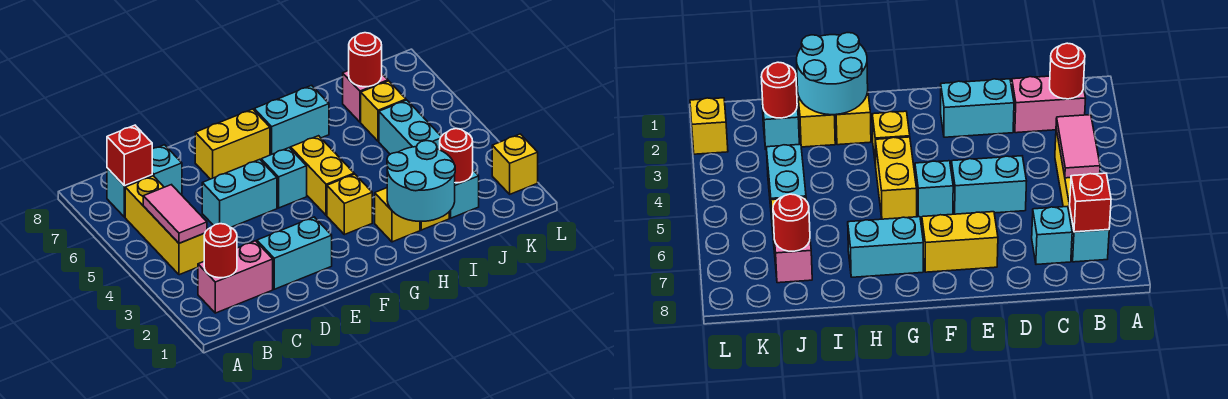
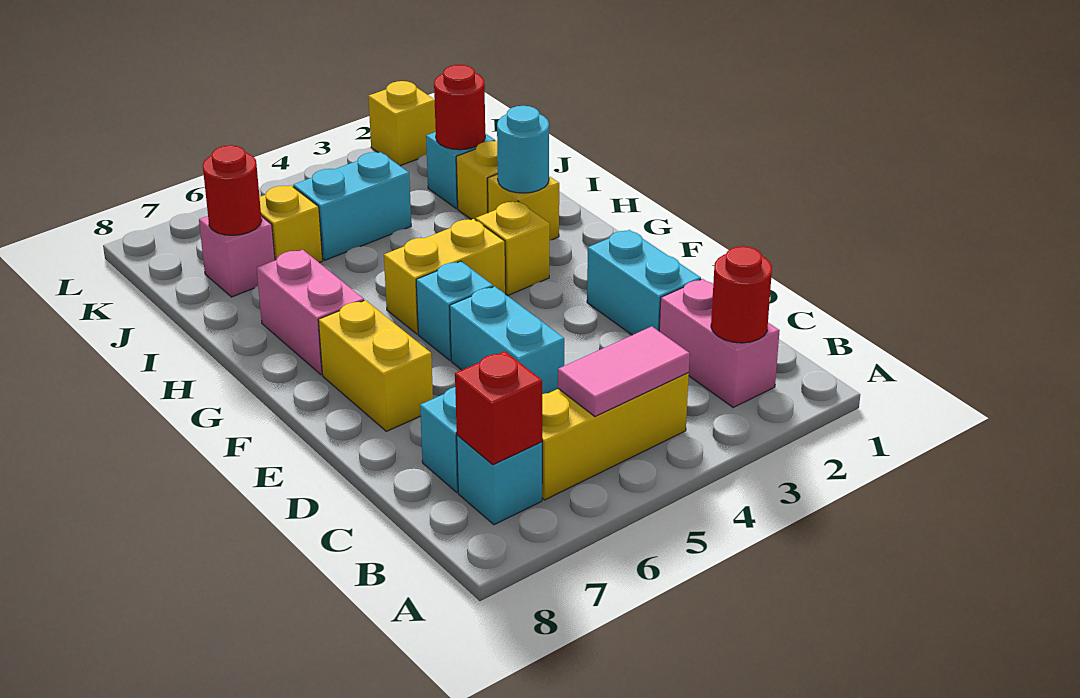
cyan brick G7:H7 level 1 -> pink brick G7:H7 level 1
cyan round brick H1:I2 level 2 -> cyan round brick H2 level 2

